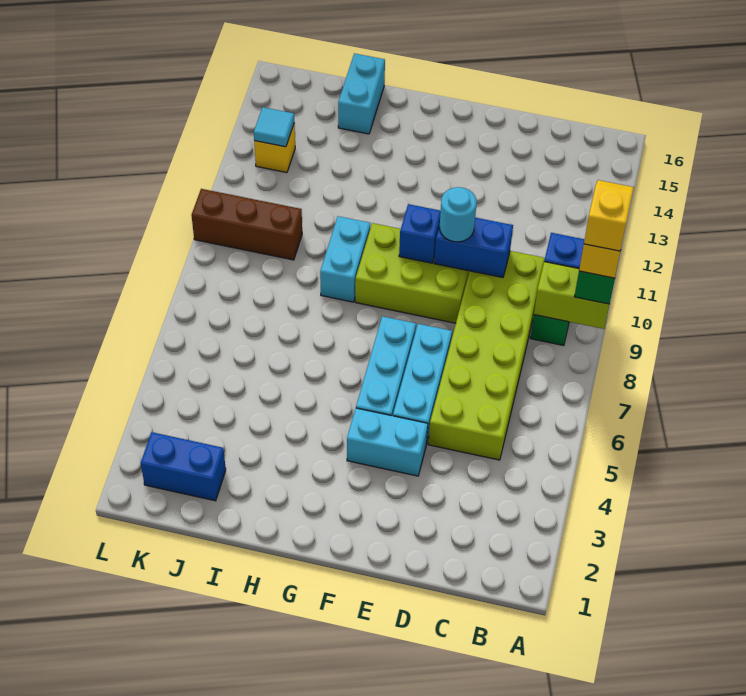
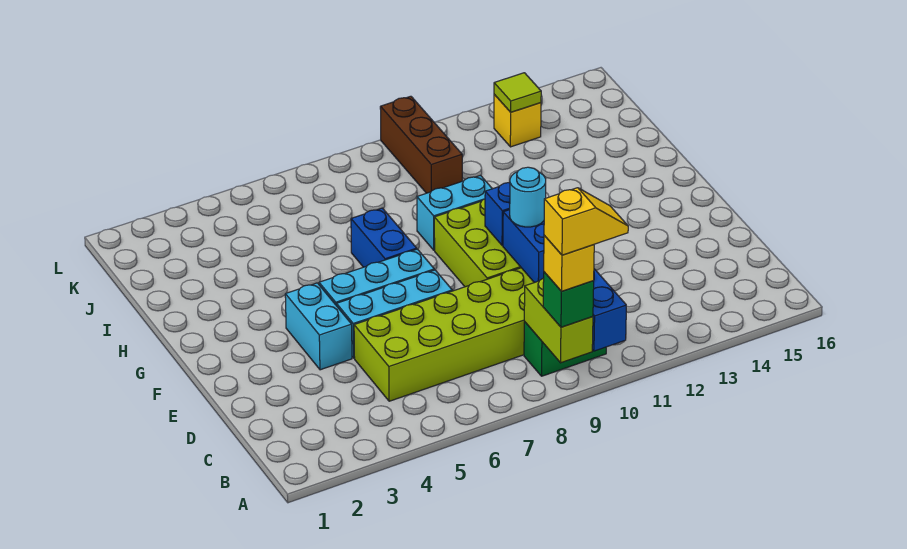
cyan brick I15:I16 level 1 -> none
blue brick J2:K2 level 1 -> blue brick G7:H7 level 1
cyan tile K13 level 2 -> lime tile K13 level 2

